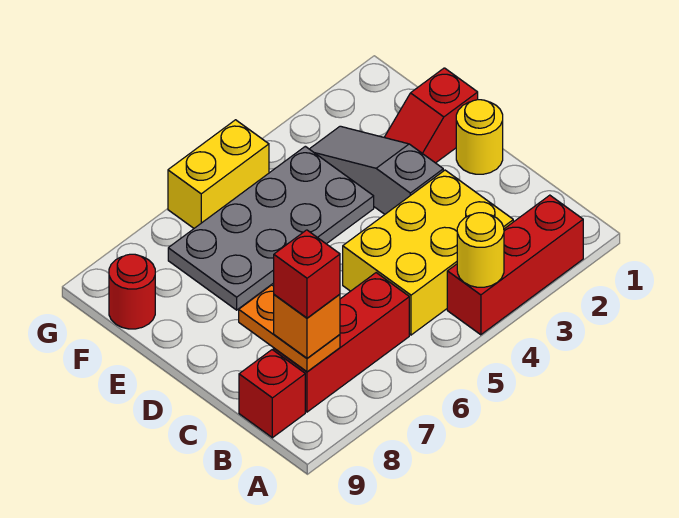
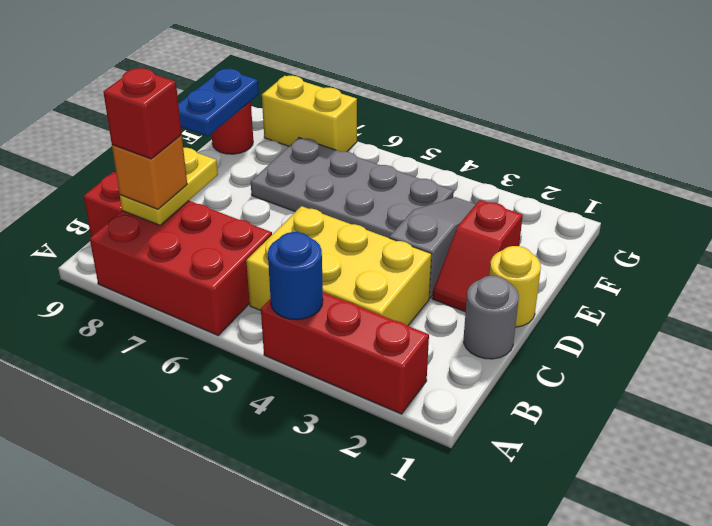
yellow round brick A4 level 2 -> blue round brick A4 level 2
red brick B6:B8 level 1 -> red brick A6:B8 level 1
orange plate B8:C8 level 2 -> yellow plate B8:C8 level 2
none -> grey round brick C1 level 1
red slope E1:E2 level 1 top 1 -> red slope D2:E2 level 1 top E
none -> blue plate E9:F9 level 2
yellow brick G5:G6 level 1 -> yellow brick G7:G8 level 1

